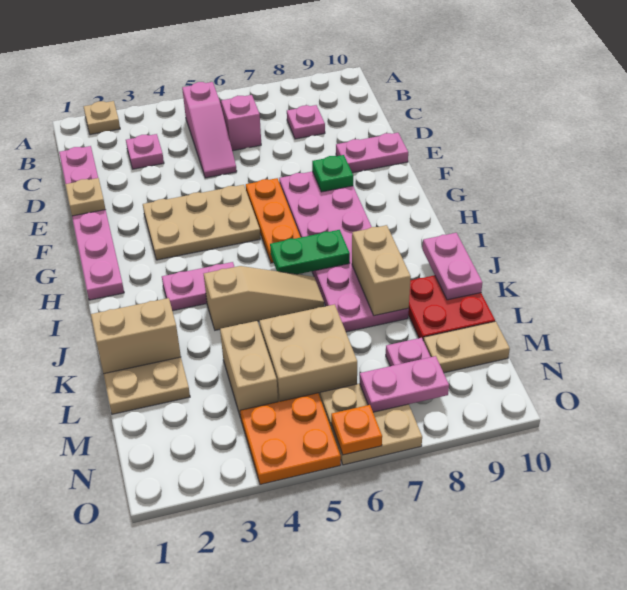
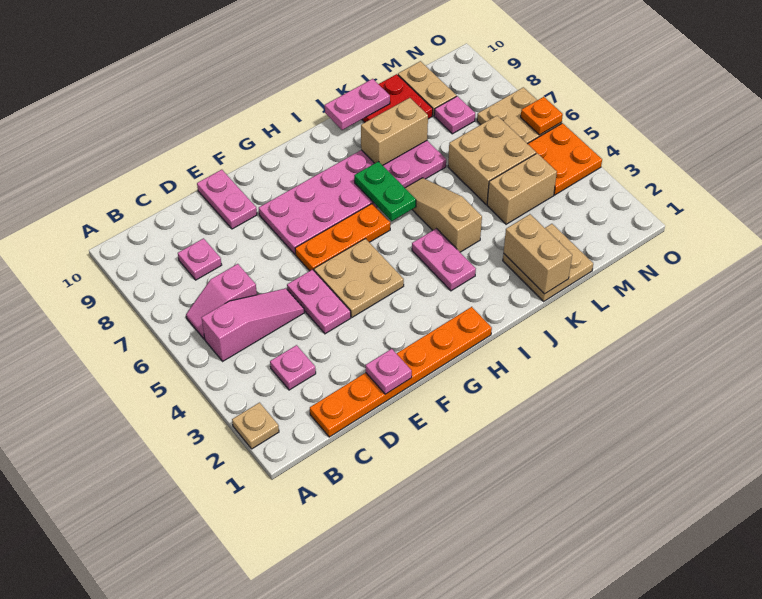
pink plate C1:H1 level 1 -> orange plate C1:H1 level 1
tan plate E1 level 2 -> pink plate E1 level 2
tan plate F3:G5 level 1 -> tan plate F4:G5 level 1
green plate F8 level 2 -> none
pink plate N7:N8 level 2 -> pink plate E4:E5 level 1

